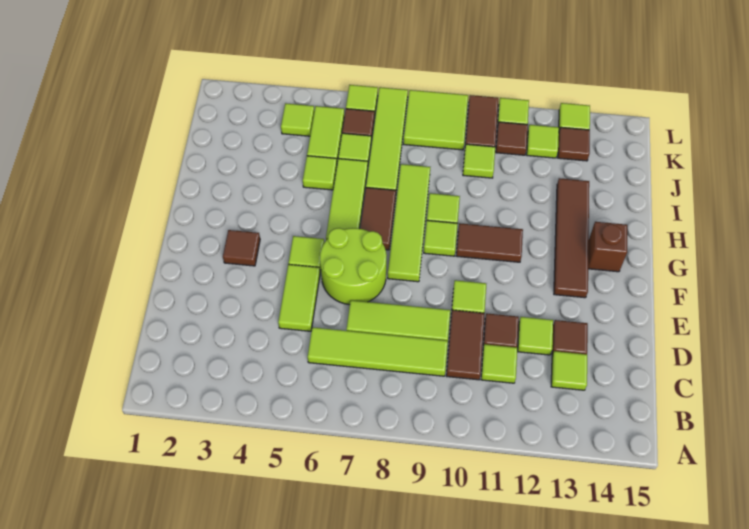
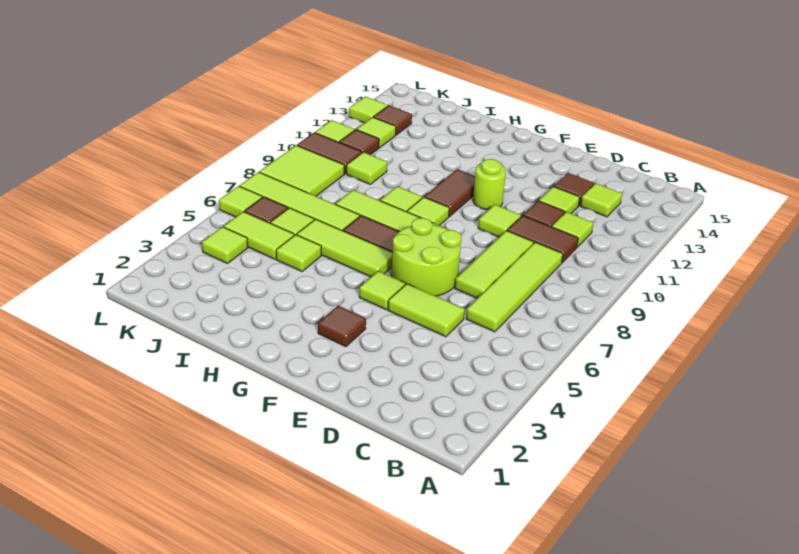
none -> lime round brick F11 level 1
brown tile F13:I13 level 1 -> none
brown brick G14 level 1 -> none

